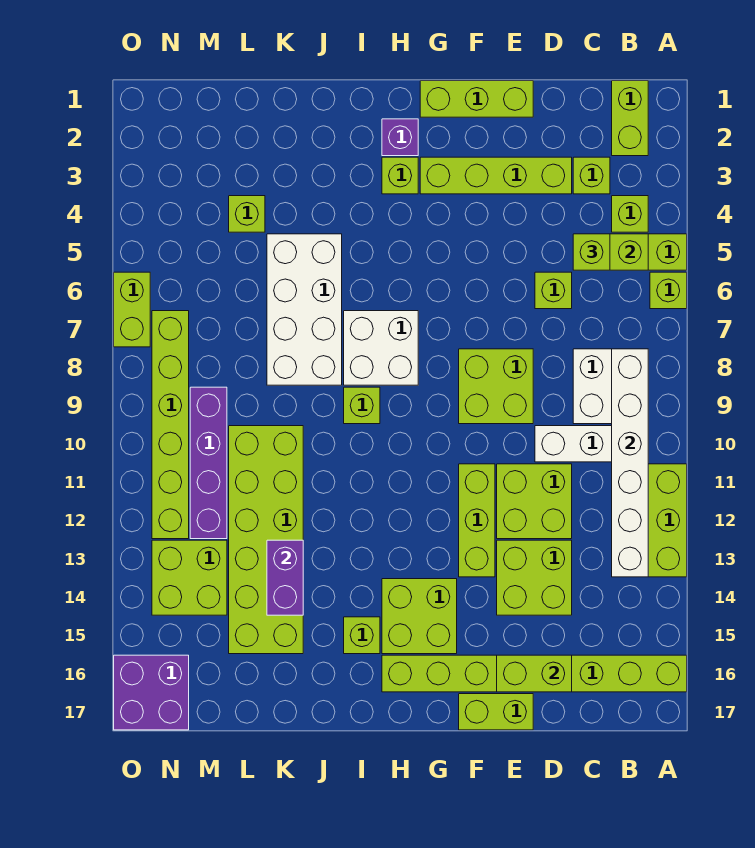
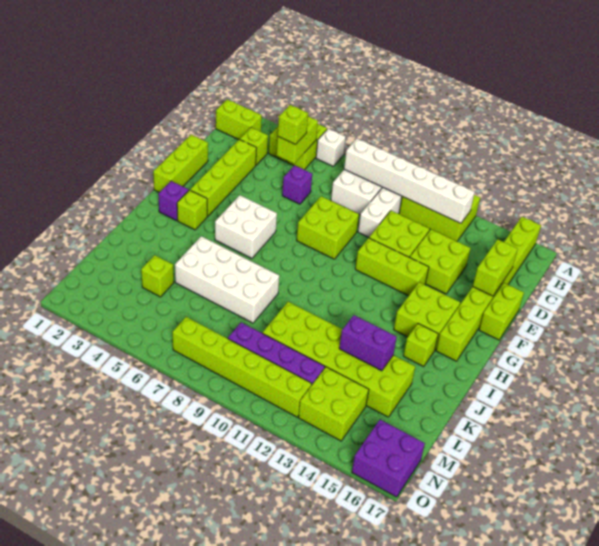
lime brick A6 level 1 -> white brick A6 level 1
lime brick D6 level 1 -> purple brick D6 level 1
white brick H7:I8 level 1 -> white brick G5:H6 level 1
lime brick I9 level 1 -> none
lime brick O6:O7 level 1 -> none

